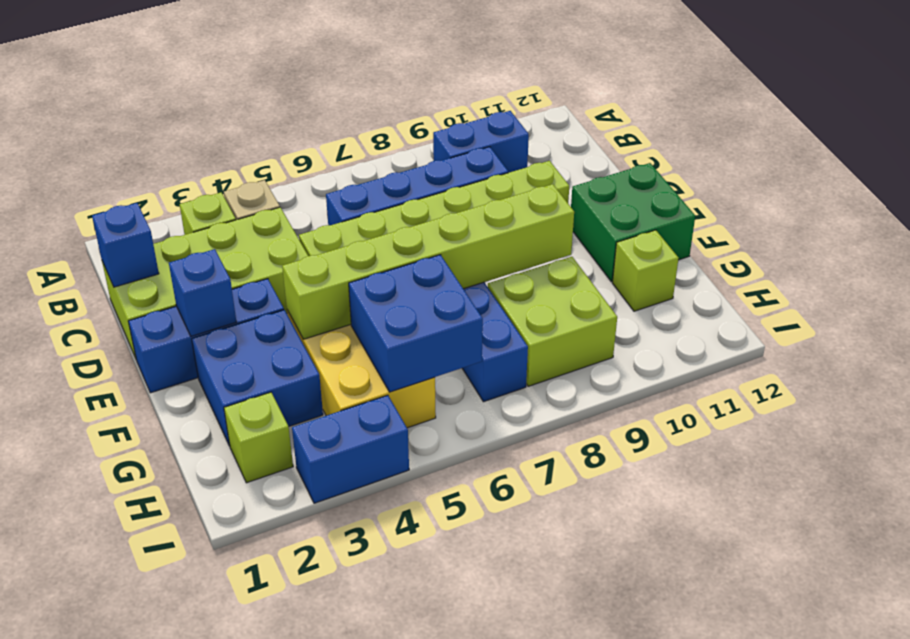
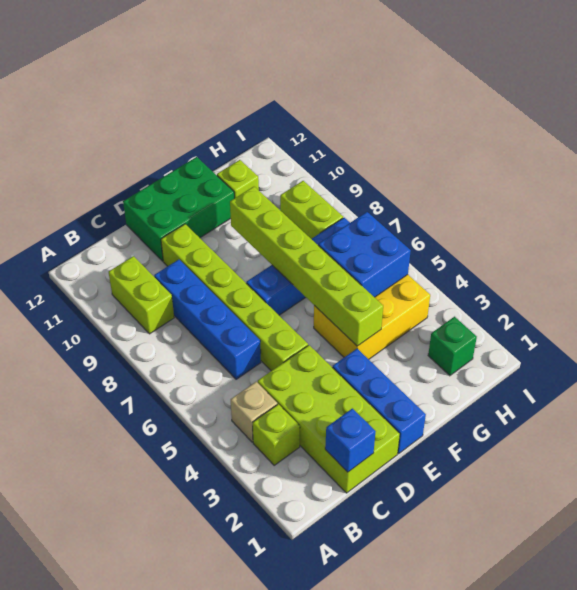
blue brick B9:B10 level 1 -> lime brick B9:B10 level 1
blue brick E2 level 2 -> none
green brick E11:F12 level 1 -> green brick D11:F12 level 1
blue brick F2:G3 level 1 -> none
lime brick G8:H9 level 1 -> lime brick H8:H9 level 1
lime brick H2 level 1 -> green brick H2 level 1
blue brick I3:I4 level 1 -> none

